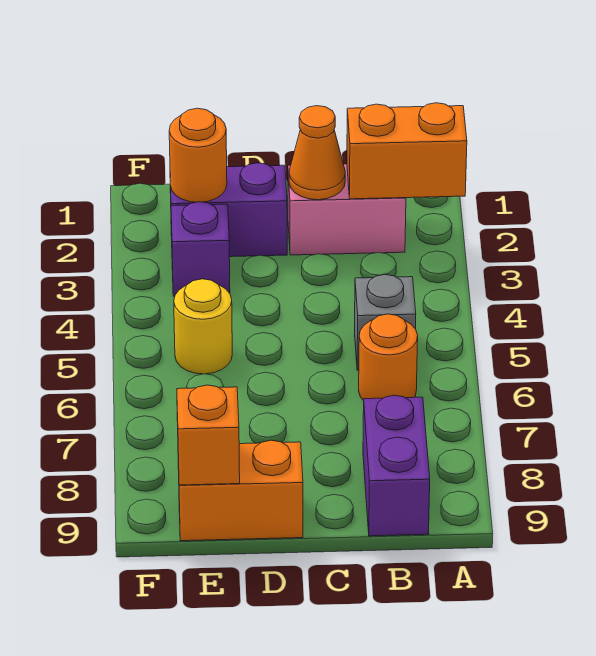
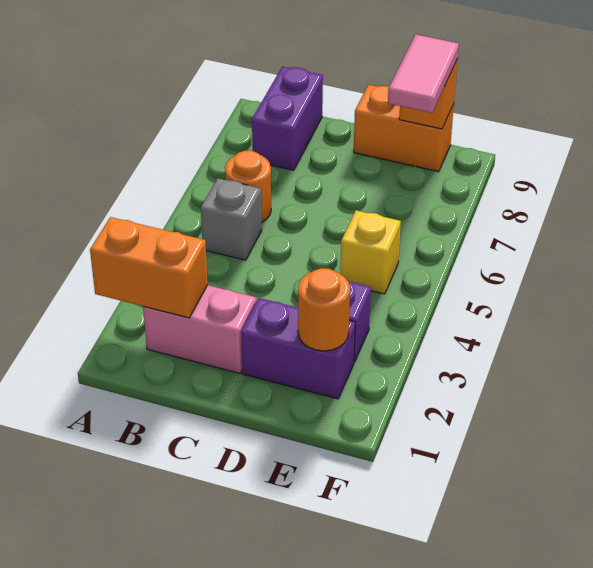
orange cone C2 level 2 -> none
yellow round brick E5 level 1 -> yellow brick E5 level 1
none -> pink tile E8:E9 level 3

